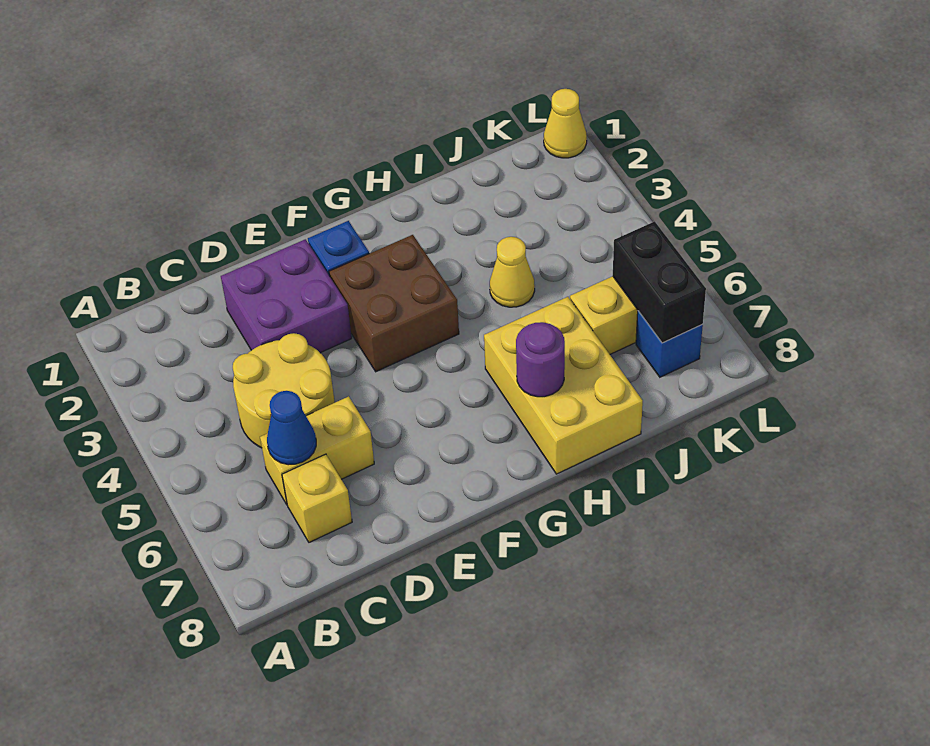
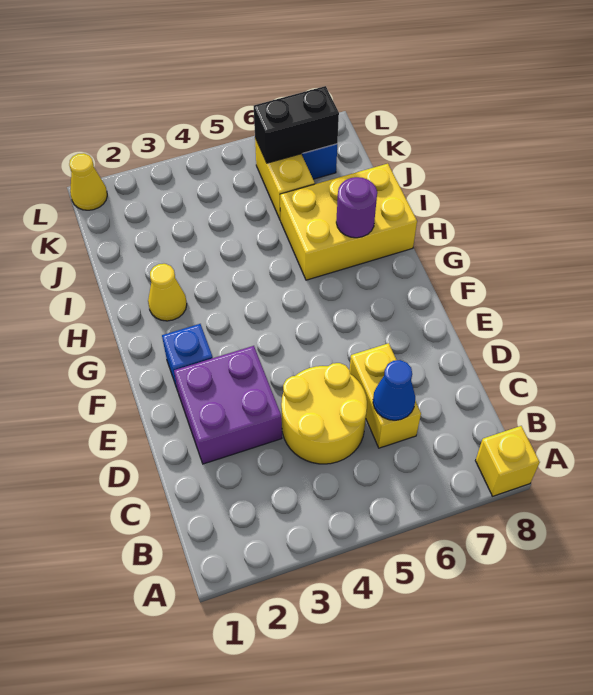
yellow brick C7 level 1 -> yellow brick A8 level 1
brown brick F3:G4 level 1 -> none
yellow cone I4 level 1 -> yellow cone H2 level 1

